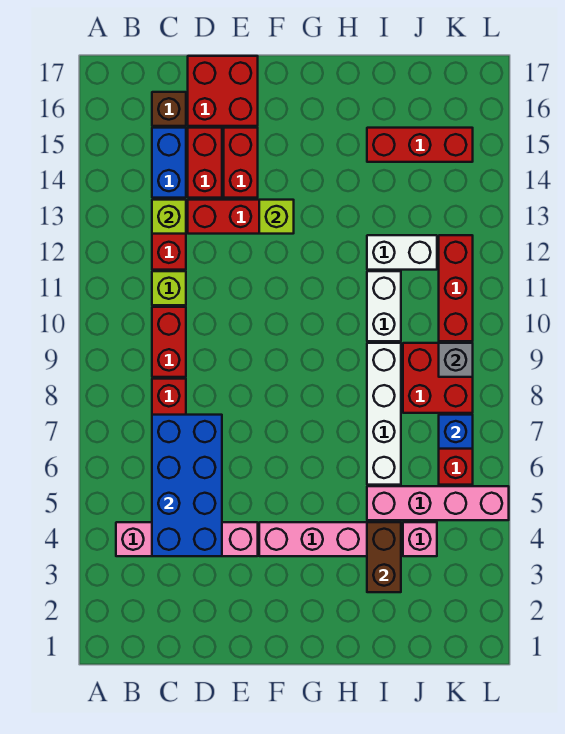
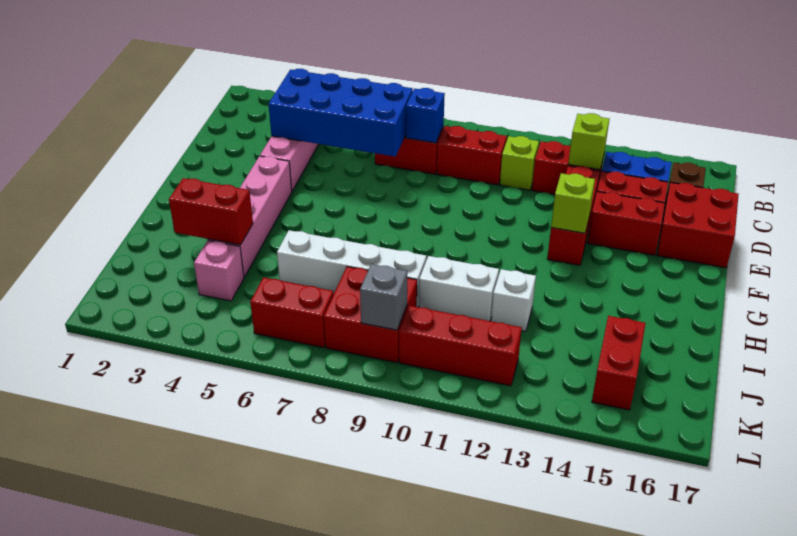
brown brick I3:I4 level 2 -> red brick I3:I4 level 2
pink brick I5:L5 level 1 -> none
white brick I12:J12 level 1 -> white brick I12 level 1
red brick I15:K15 level 1 -> red brick J15:K15 level 1
blue brick K7 level 2 -> blue brick C8 level 2

